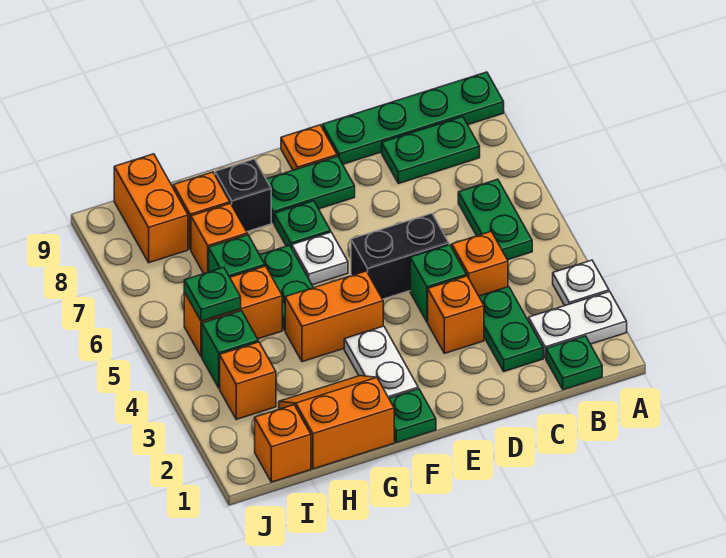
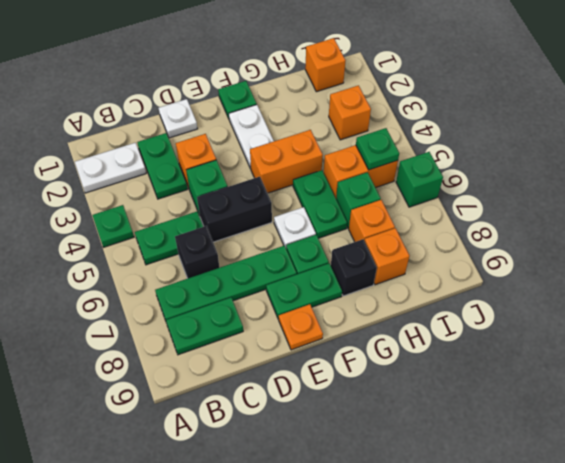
white plate A3 level 1 -> white plate D1 level 1
green plate A9:D9 level 1 -> green plate B7:E7 level 1
green plate B1 level 1 -> green plate A4 level 1
green plate B5:B6 level 1 -> green plate B5:C5 level 1
orange brick C4 level 1 -> none
none -> black brick C6 level 1
orange slope G1:H2 level 1 top 1 -> none
green brick I4 level 1 -> green brick J6 level 1
orange brick I8:I9 level 1 -> none

